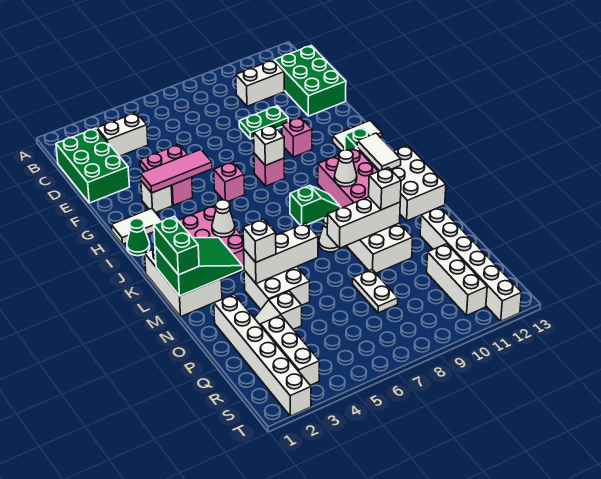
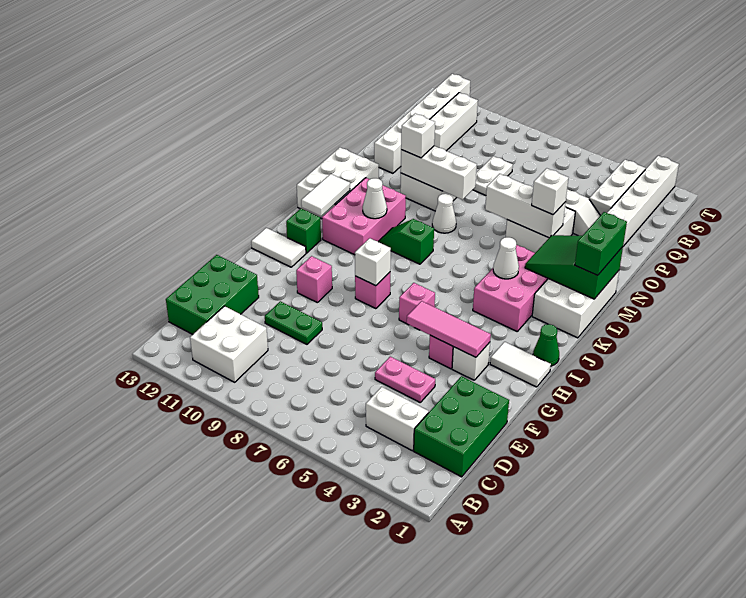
white brick C10:C11 level 1 -> white brick B10:C11 level 1

